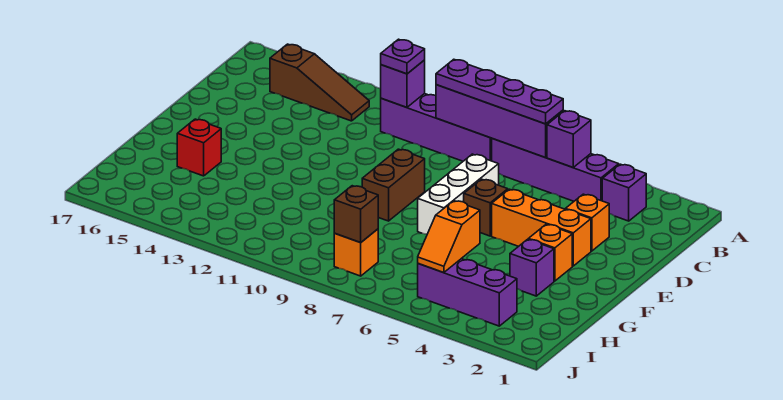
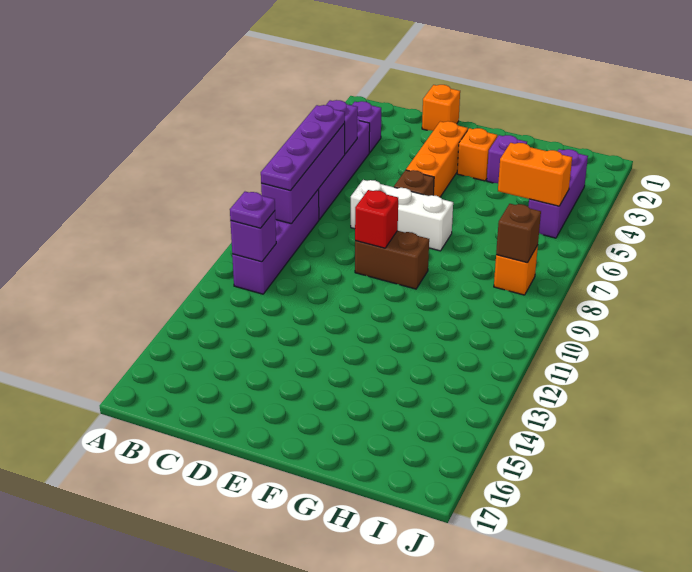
brown slope B13:B15 level 1 top 15 -> none
orange brick D3 level 1 -> orange brick D1 level 1
red brick G15 level 1 -> red brick E9 level 2
orange slope H5:I5 level 2 top H -> orange brick H5:I5 level 2

